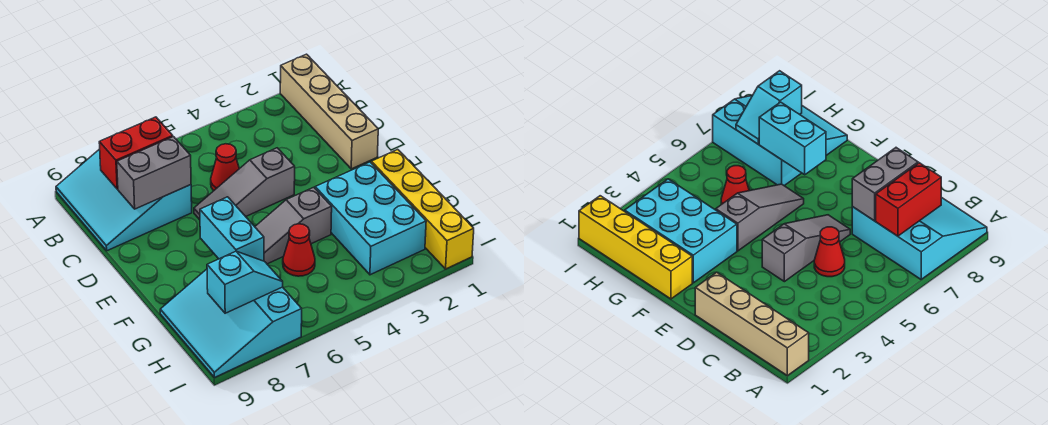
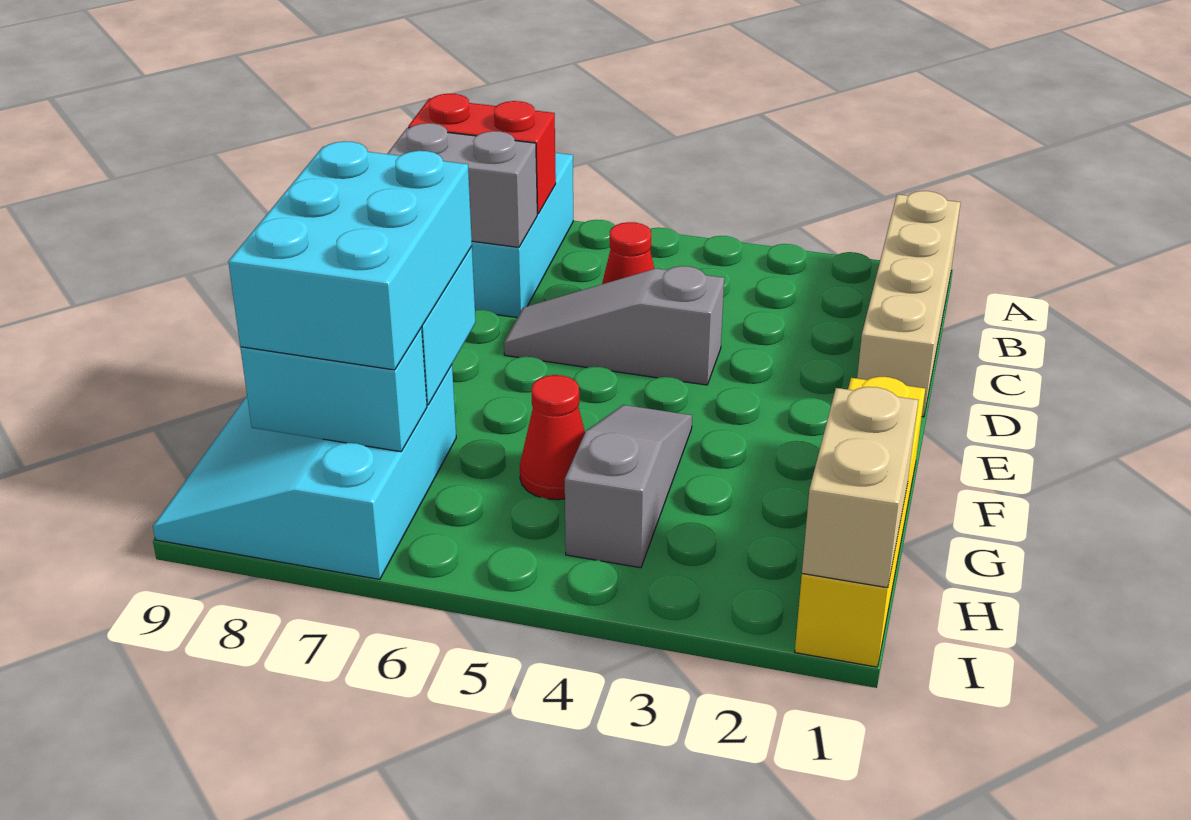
cyan brick F2:H3 level 1 -> cyan brick F7:H8 level 3
grey slope F4:F6 level 1 top 4 -> grey slope F4:H4 level 1 top H
none -> tan brick H1:I1 level 2
cyan slope H7:H8 level 2 top 8 -> cyan brick H7:H8 level 2

